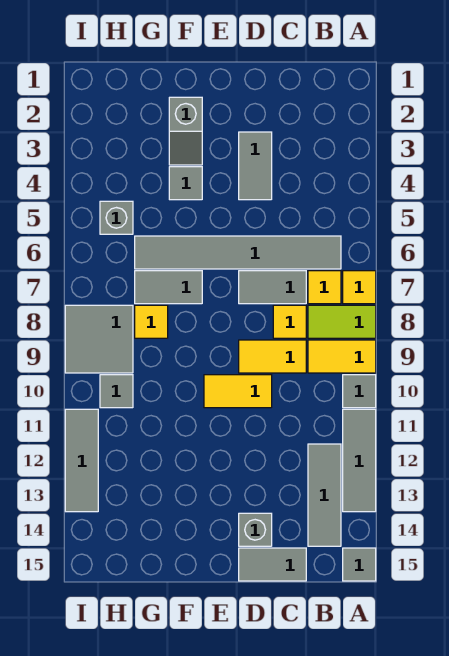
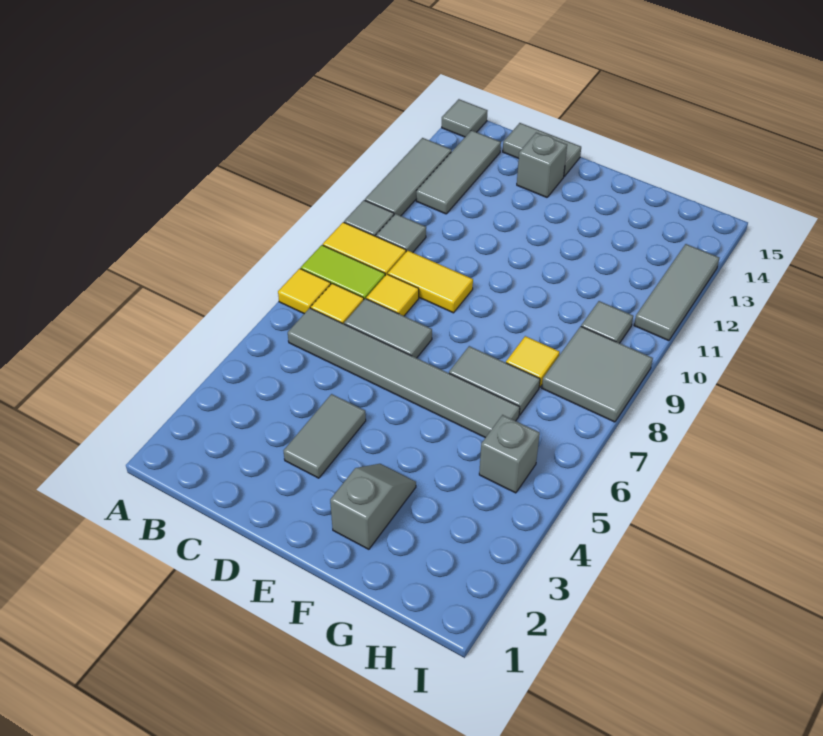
yellow tile D10:E10 level 1 -> none
grey tile F4 level 1 -> grey tile B10 level 1

